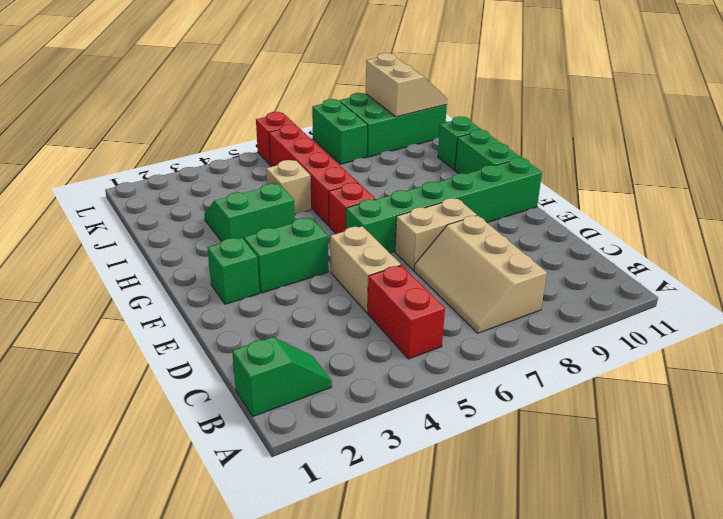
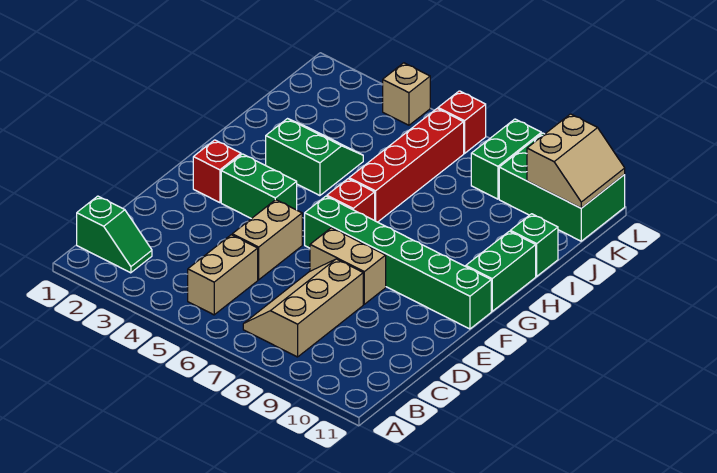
red brick B5:C5 level 1 -> tan brick B5:C5 level 1
green brick F2 level 1 -> red brick F2 level 1
tan brick I5 level 1 -> tan brick L4 level 1

